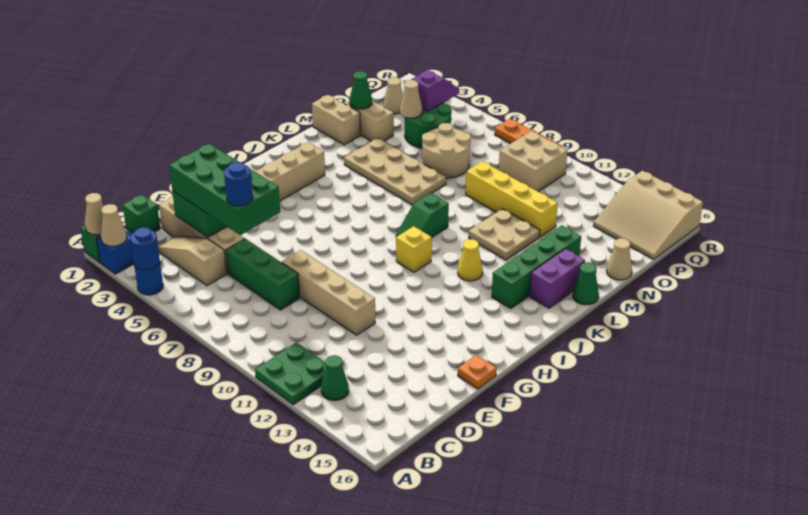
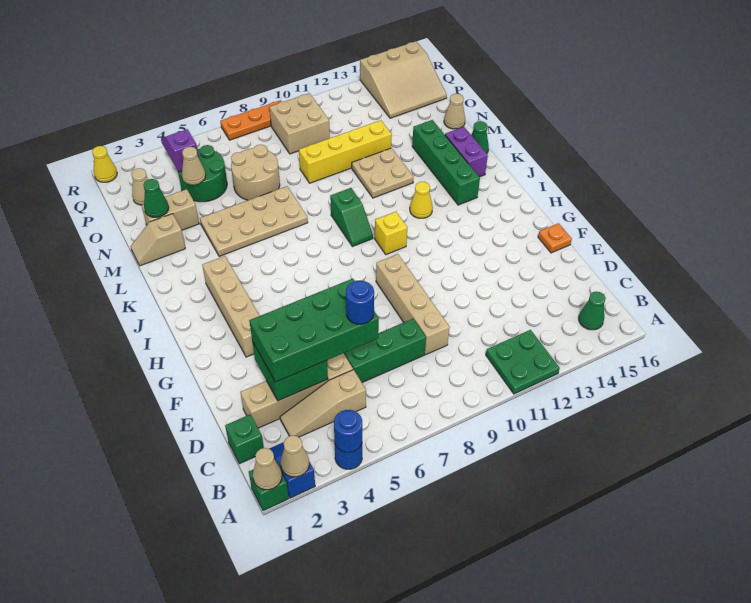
green cone B13 level 1 -> green cone B15 level 1
tan brick E8:E11 level 1 -> tan brick D9:G9 level 1
tan brick M1:M2 level 1 -> tan slope M1:M2 level 1 top 2
none -> yellow cone R1 level 1

